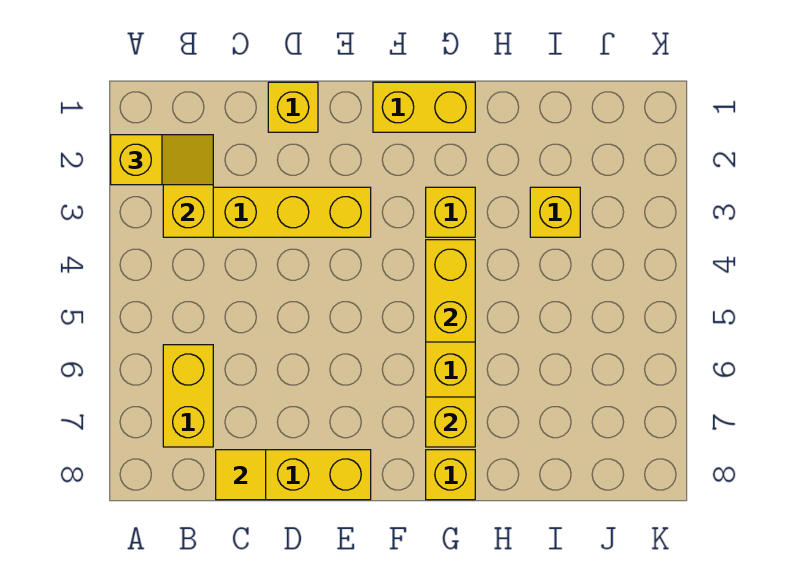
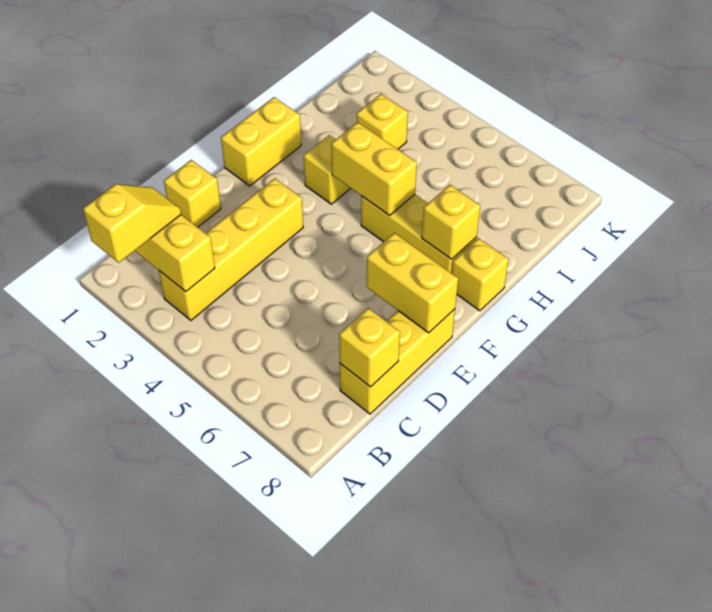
yellow brick B6:B7 level 1 -> yellow brick E7:E8 level 2
yellow tile C8 level 2 -> yellow brick C8 level 2

